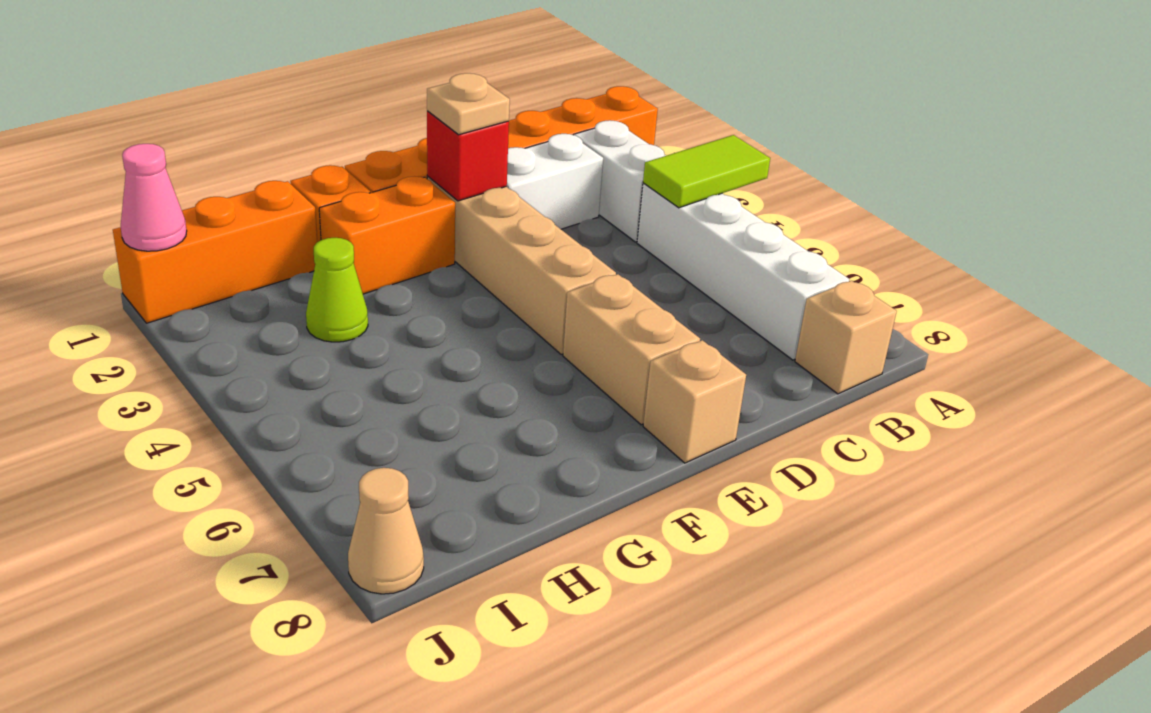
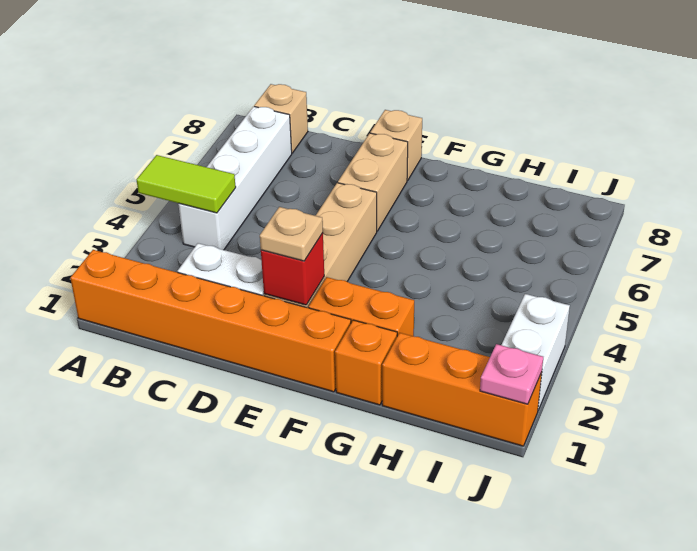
white brick B2:B3 level 1 -> white brick J2:J3 level 1
lime cone H3 level 1 -> none
pink cone J1 level 2 -> pink plate J1 level 2
tan cone J8 level 1 -> none

